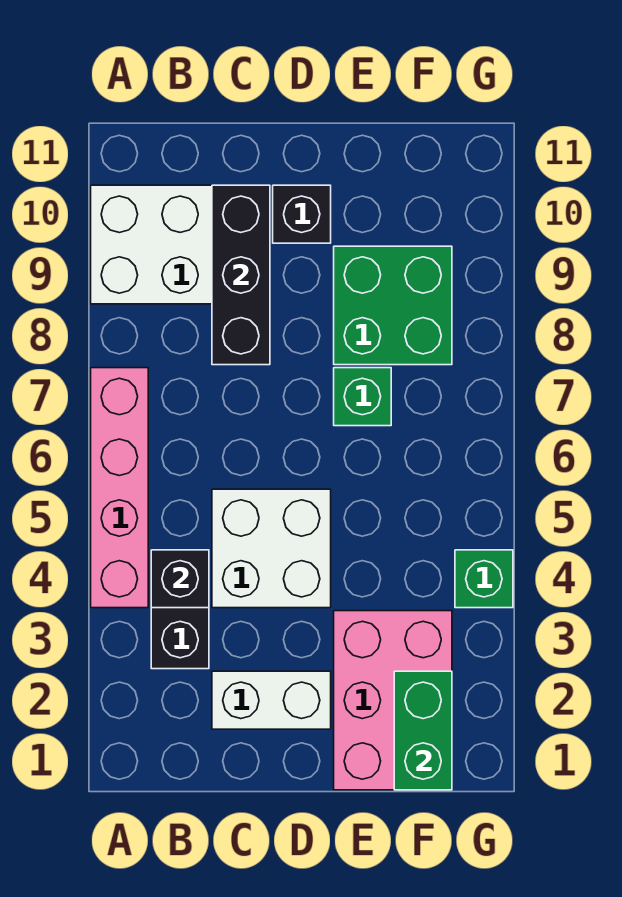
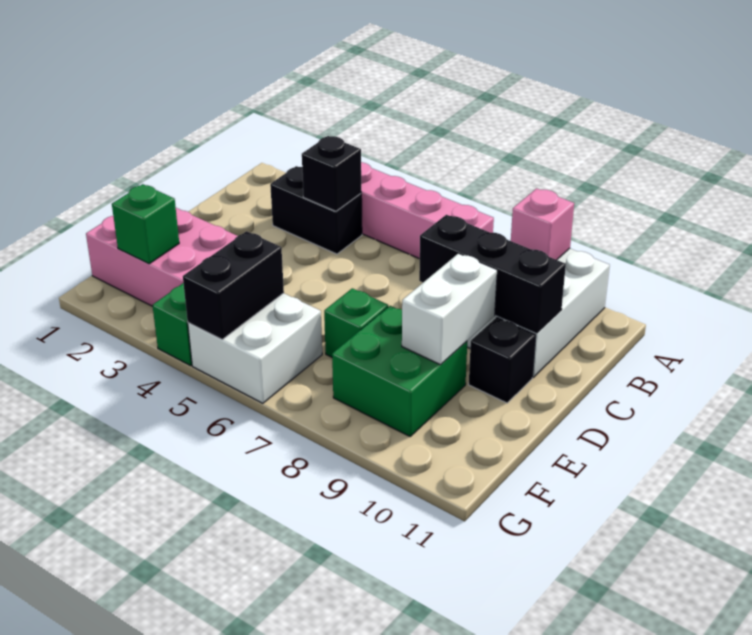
none -> pink brick A9 level 2
white brick C2:D2 level 1 -> white brick D9:E9 level 2
white brick C4:D5 level 1 -> white brick F5:G6 level 1
green brick F1:F2 level 2 -> green brick F2 level 2
none -> black brick F5:G5 level 2

